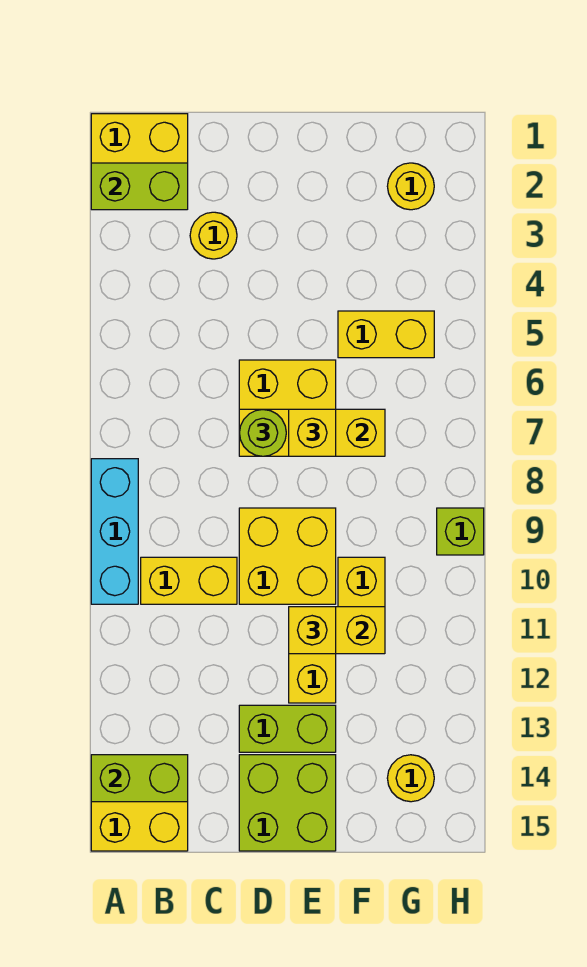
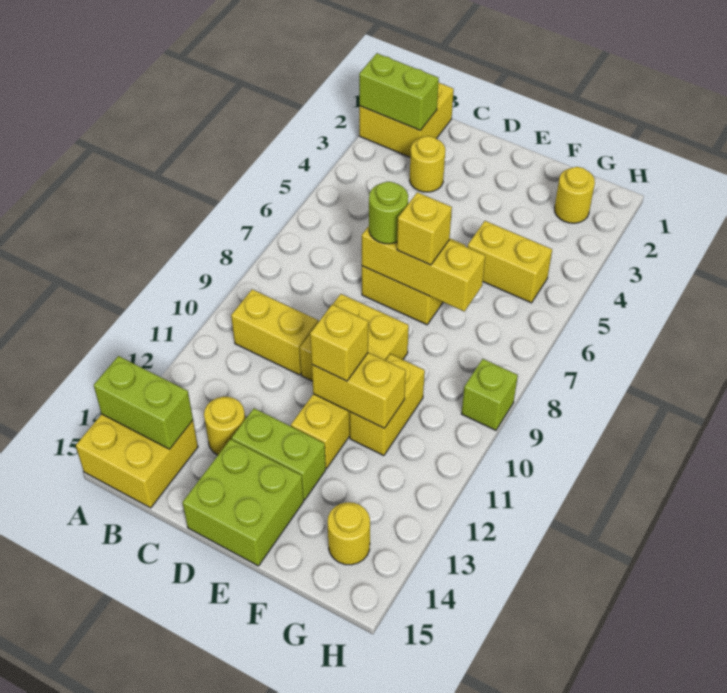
cyan brick A8:A10 level 1 -> none
none -> yellow round brick C13 level 1

